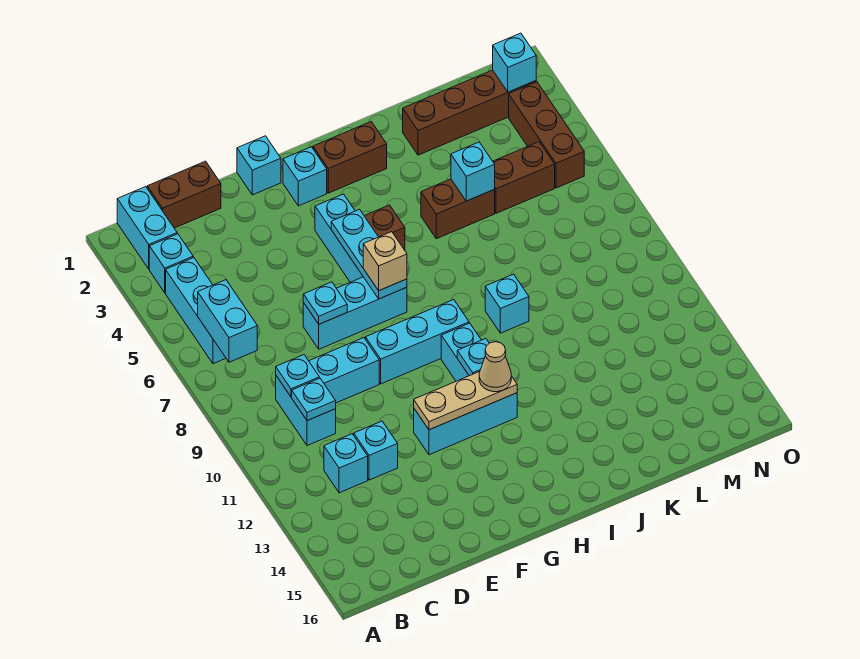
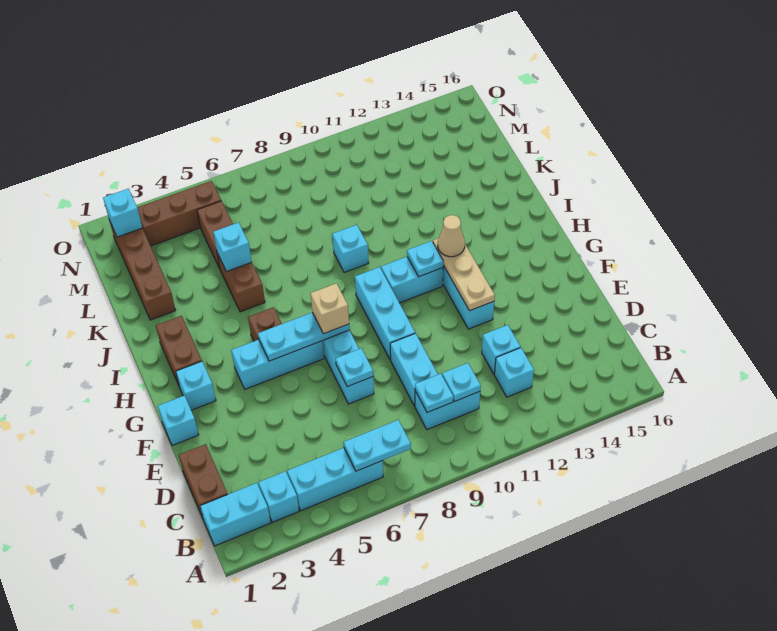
cyan brick B6:B7 level 2 -> cyan plate B6:B7 level 2

